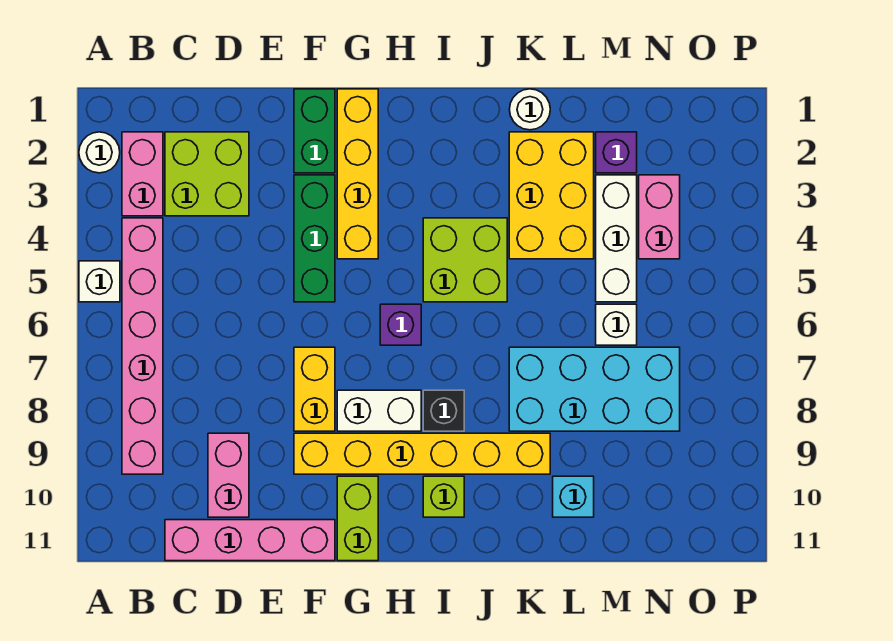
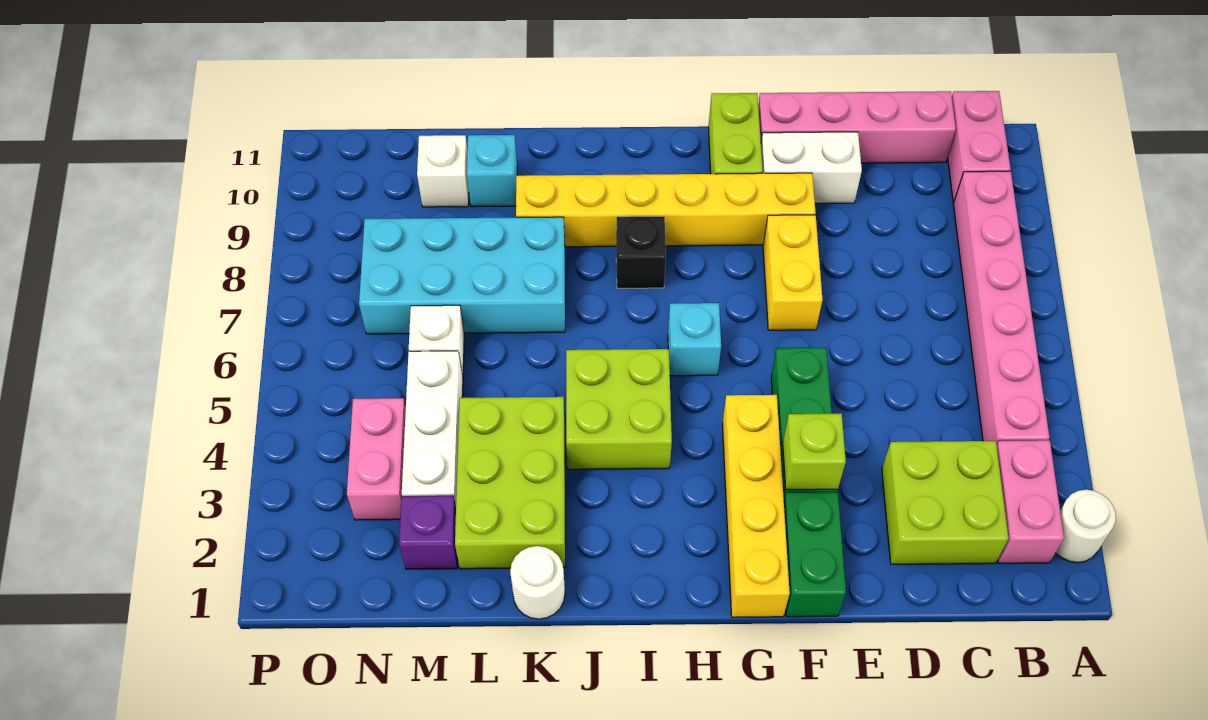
white brick A5 level 1 -> white brick M10 level 1
pink brick D9:D10 level 1 -> pink brick B10:B11 level 1
white brick G8:H8 level 1 -> white brick E10:F10 level 1
purple brick H6 level 1 -> cyan brick H6 level 1
lime brick I10 level 1 -> lime brick F3 level 2
yellow brick K2:L4 level 1 -> lime brick K2:L4 level 1

